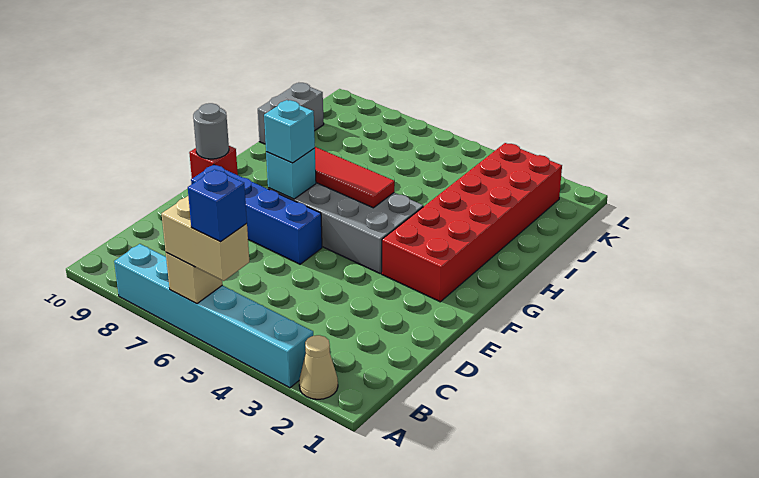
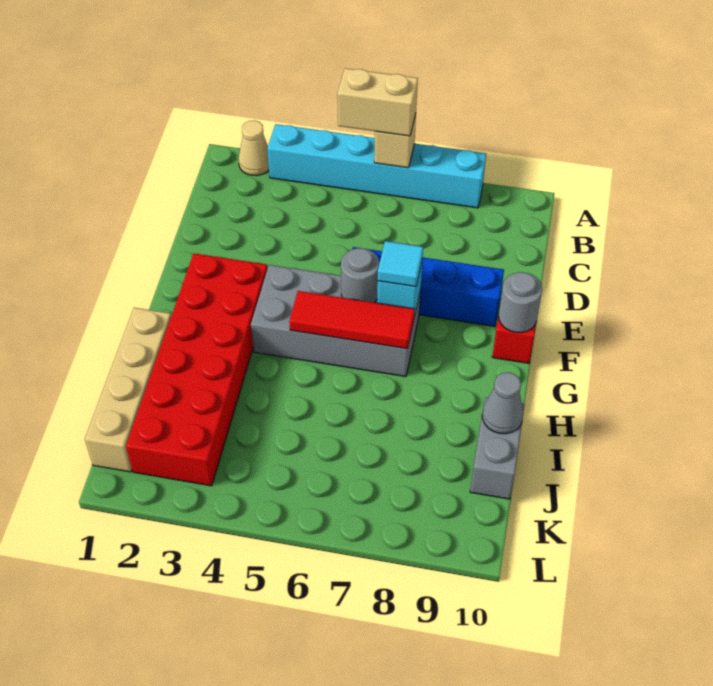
blue brick A5 level 4 -> none
none -> grey round brick F6 level 2
cyan brick F7 level 3 -> cyan tile F7 level 3
none -> tan brick H1:K1 level 1
none -> grey cone I10 level 2

